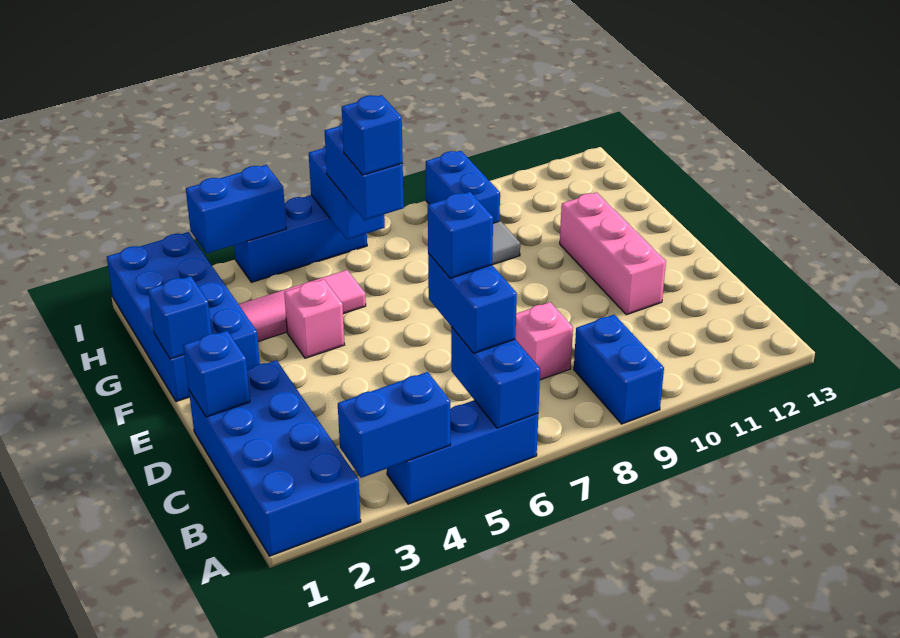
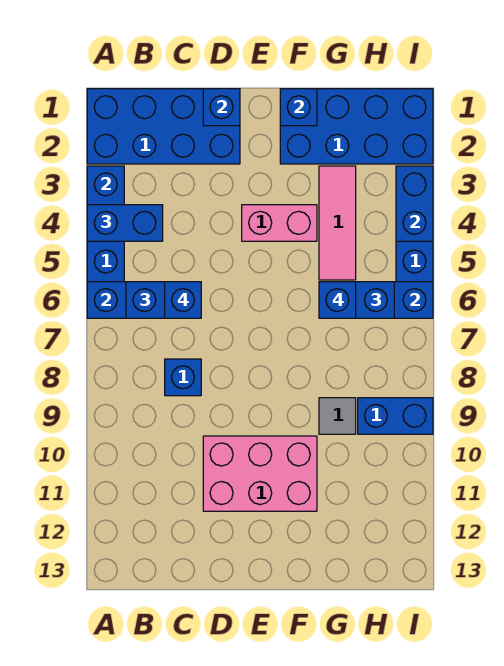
blue brick A9:B9 level 1 -> blue brick A4:B4 level 3
pink brick C8 level 1 -> blue brick C8 level 1
pink brick D11:F11 level 1 -> pink brick D10:F11 level 1
pink brick F4 level 1 -> pink brick E4:F4 level 1

